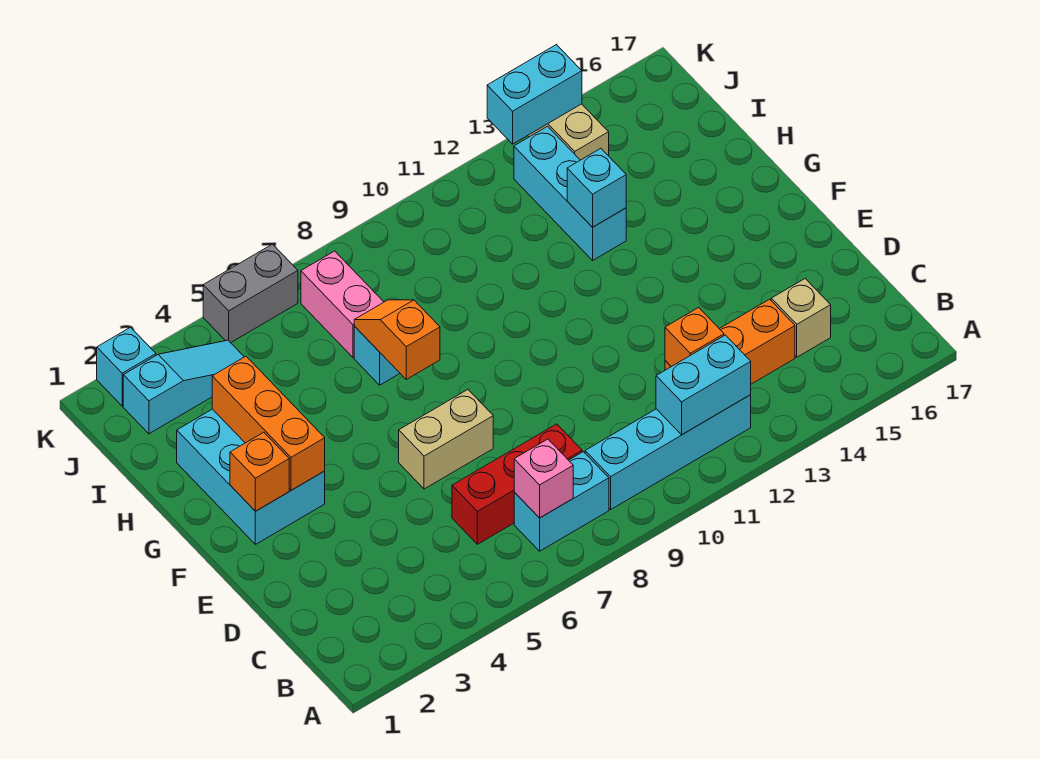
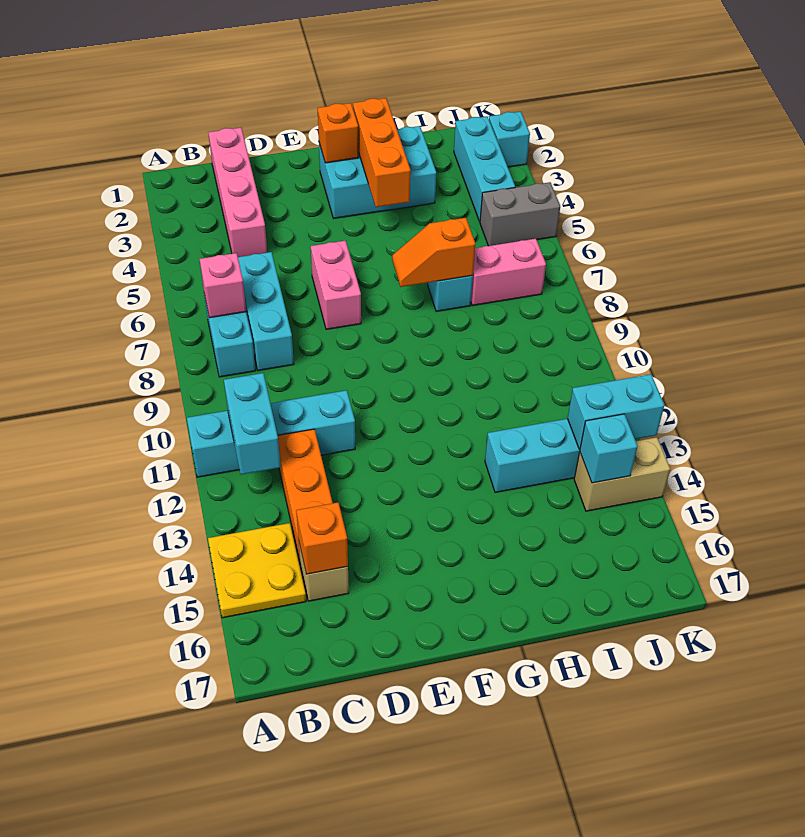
none -> yellow plate A14:B15 level 1
cyan brick B9:B12 level 1 -> cyan brick A11:D11 level 1
none -> pink brick C1:C4 level 1
red brick C6:C8 level 1 -> cyan brick C6:C8 level 1
orange brick C12 level 2 -> orange brick C15 level 2
tan brick E6:E7 level 1 -> pink brick E6:E7 level 1
orange brick F3:H3 level 2 -> orange brick G2:G4 level 2
orange slope G7:H7 level 2 top G -> orange slope G7:H7 level 2 top H
cyan brick H13 level 2 -> cyan brick J14 level 2
cyan slope J2:J4 level 1 top 2 -> cyan brick J2:J4 level 1
grey brick K5:K6 level 1 -> grey brick J5:K5 level 1
cyan brick K13:K14 level 2 -> cyan brick J13:K13 level 2

